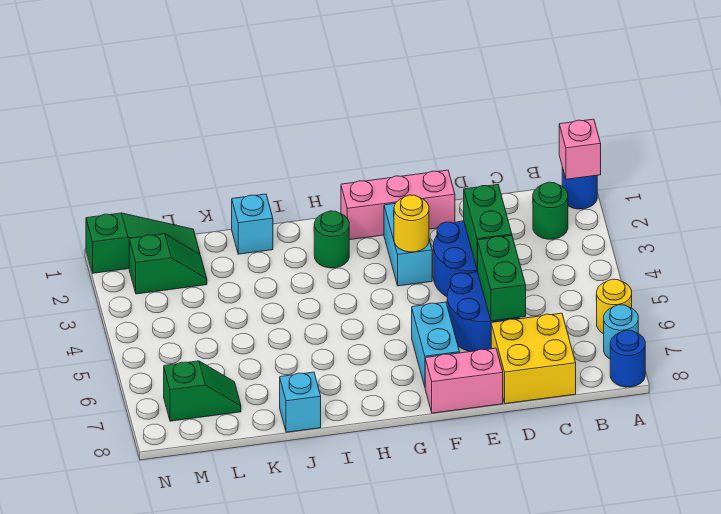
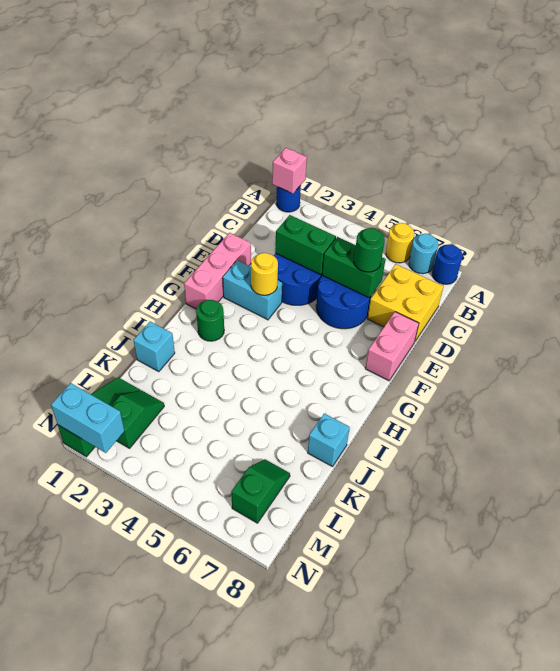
green round brick B2 level 1 -> green round brick D6 level 3
cyan brick F6:F7 level 1 -> cyan brick N1:N2 level 2

